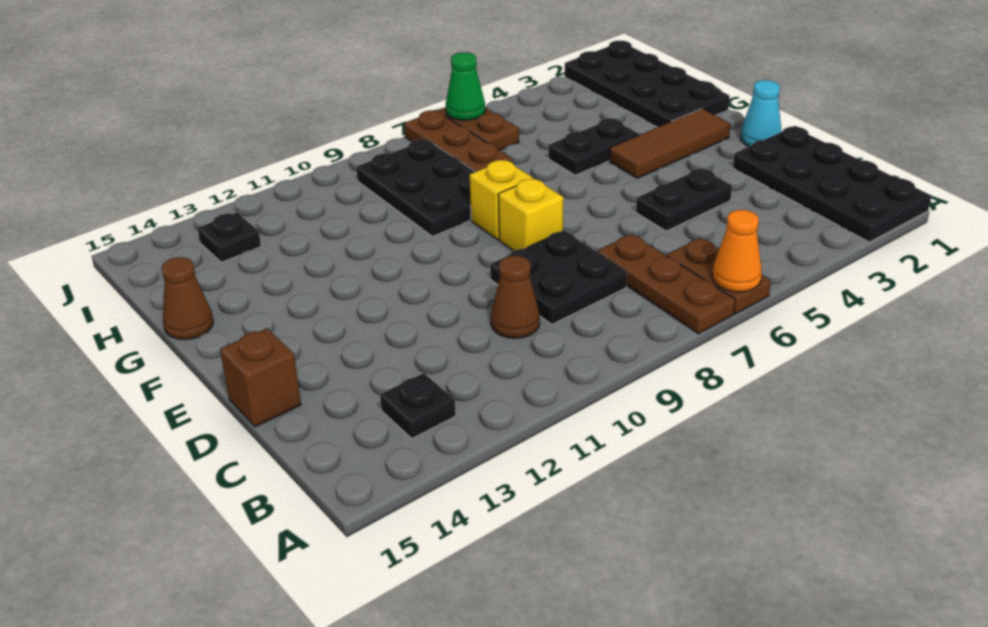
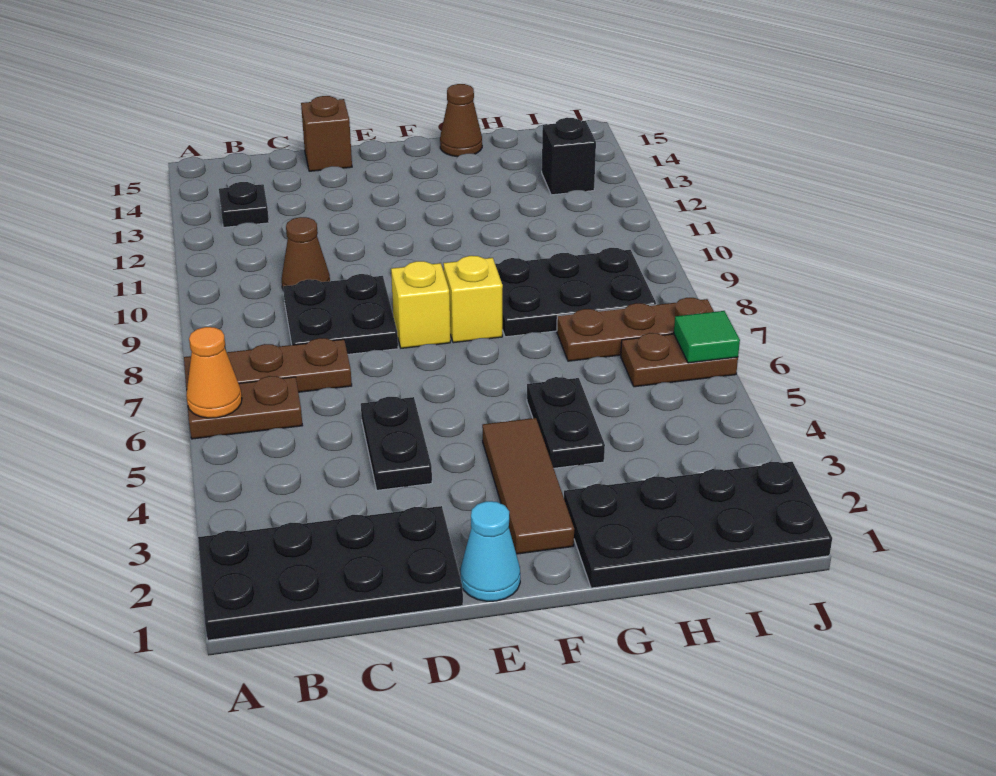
black plate I13 level 1 -> black brick I13 level 1
green cone J6 level 2 -> green tile J6 level 2

